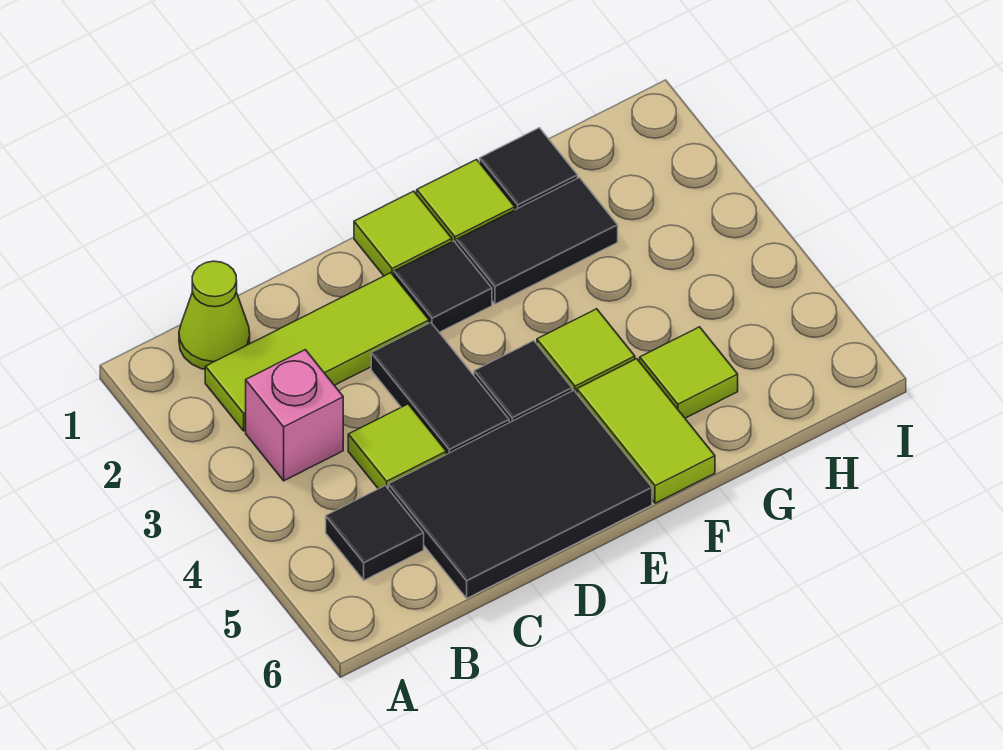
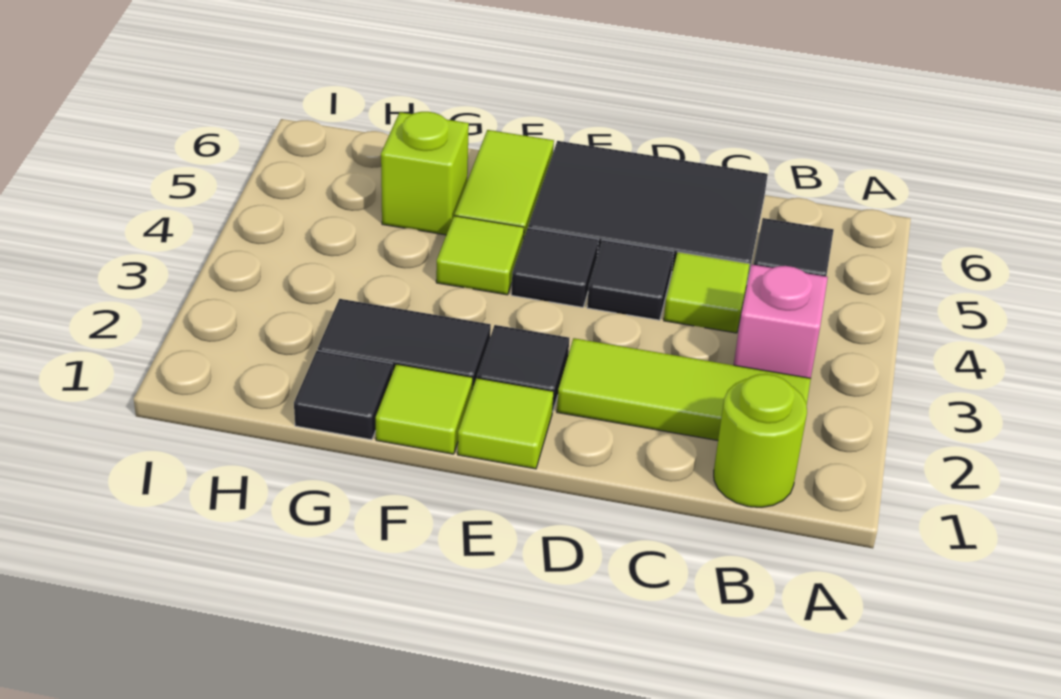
lime cone B1 level 1 -> lime round brick B1 level 1
black tile D3:D4 level 1 -> black tile D4 level 1
lime tile G5 level 1 -> lime brick G5 level 1

